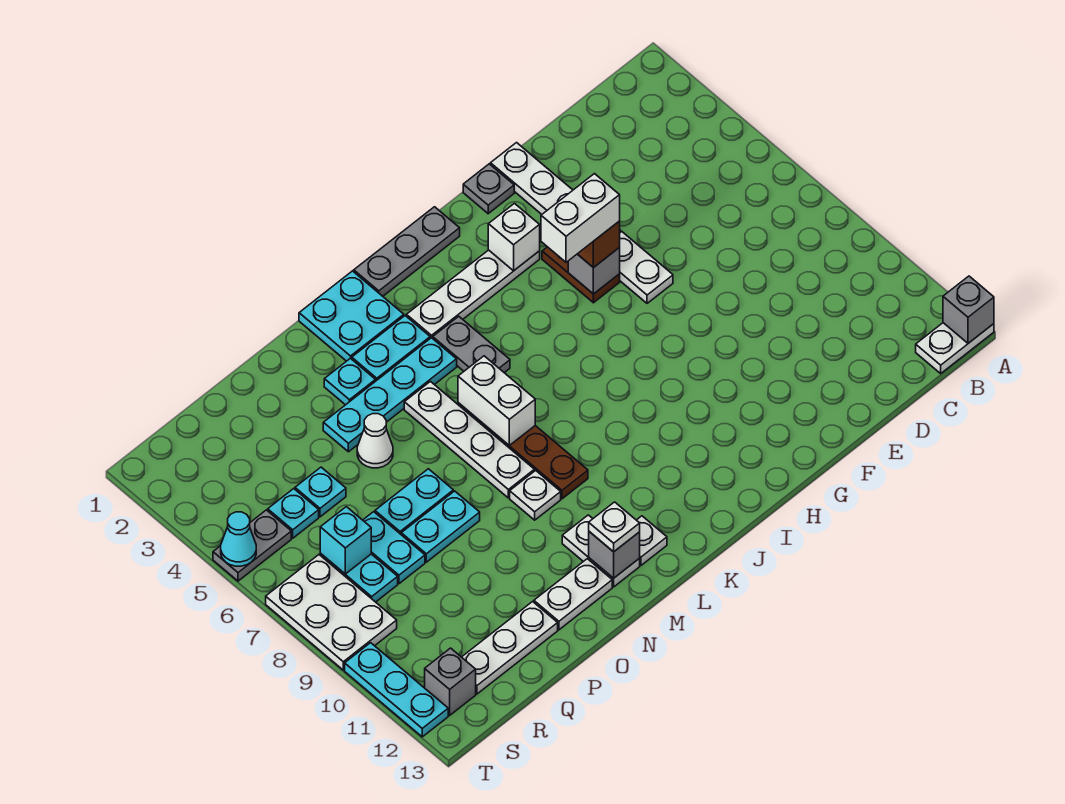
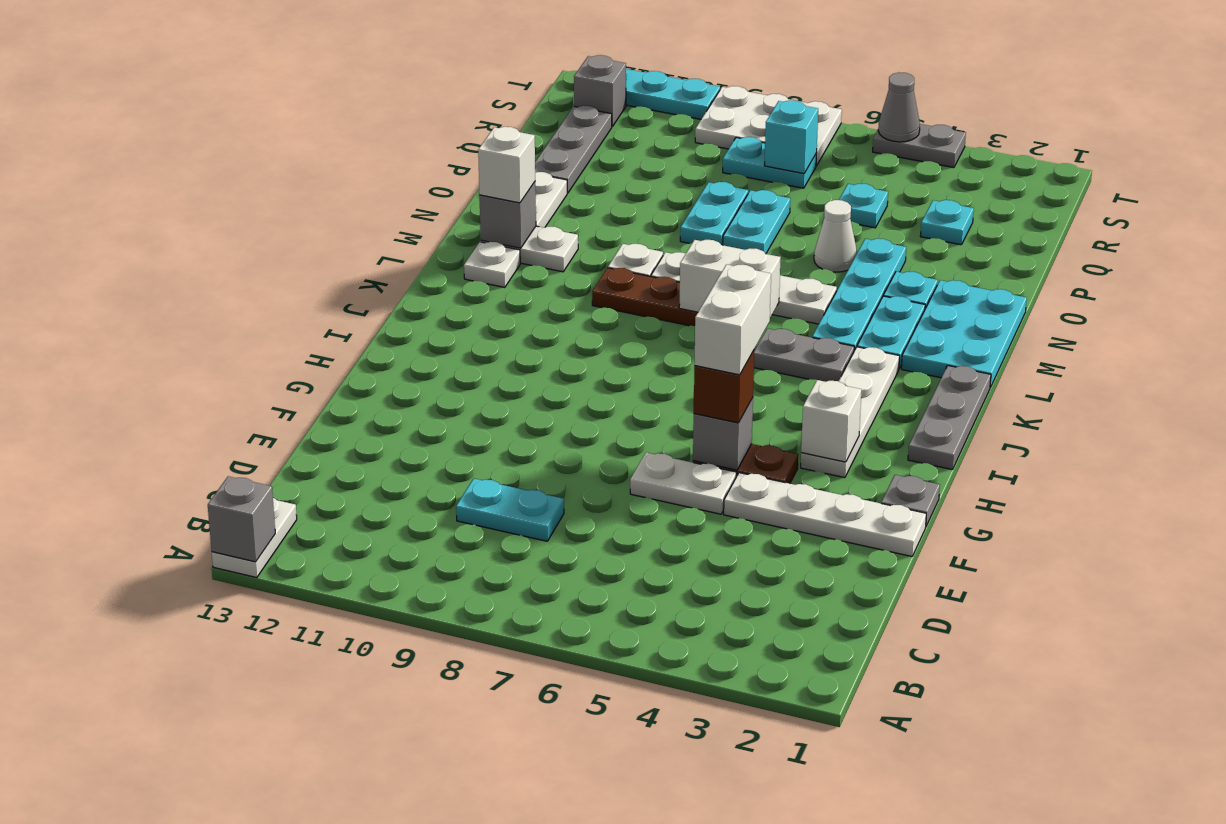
cyan plate L1:M2 level 1 -> cyan plate L1:N2 level 1
white plate M12 level 3 -> white brick M12 level 3
white plate P12:R12 level 1 -> grey plate P12:R12 level 1
cyan plate Q7:Q8 level 1 -> cyan plate D8:D9 level 1
cyan plate R5 level 1 -> cyan plate Q3 level 1
grey plate S5:T5 level 1 -> grey plate T4:T5 level 1
cyan cone T5 level 2 -> grey cone T5 level 2

